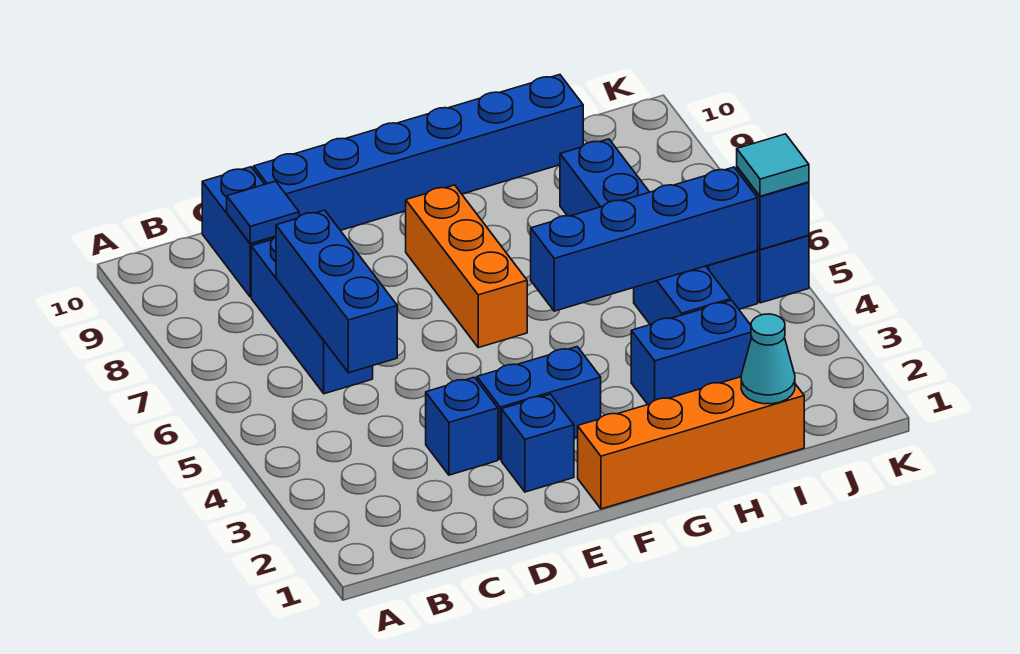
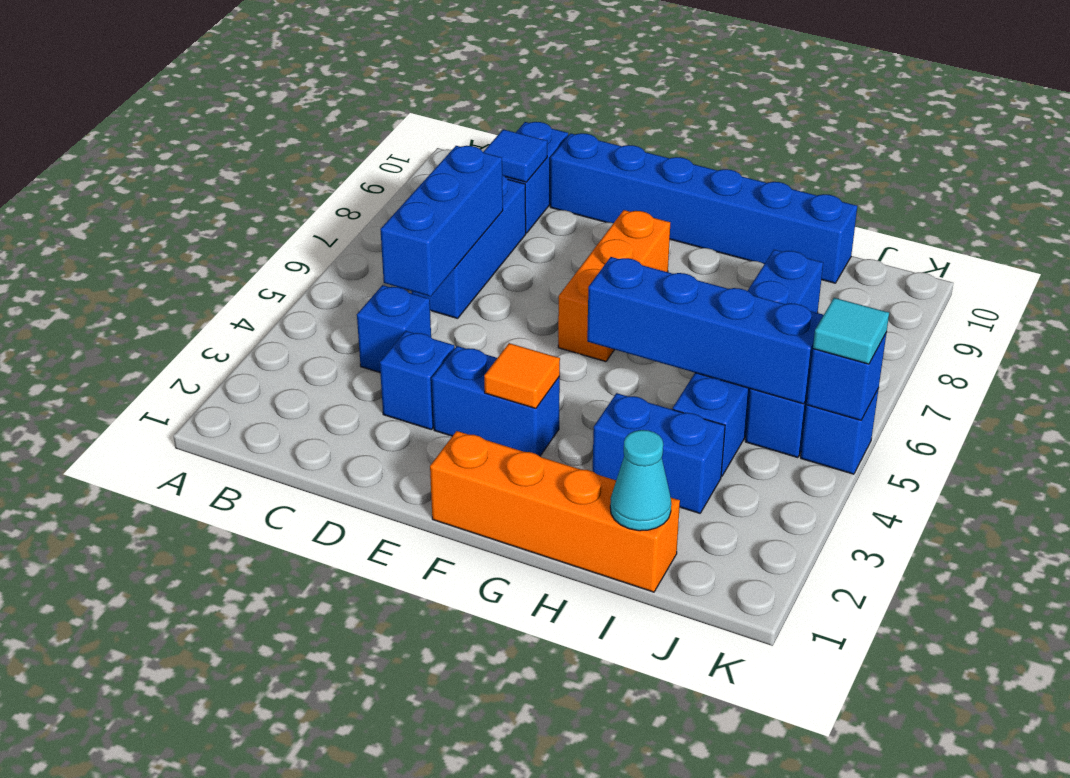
blue brick E2 level 1 -> blue brick C4 level 1
none -> orange tile F3 level 2

